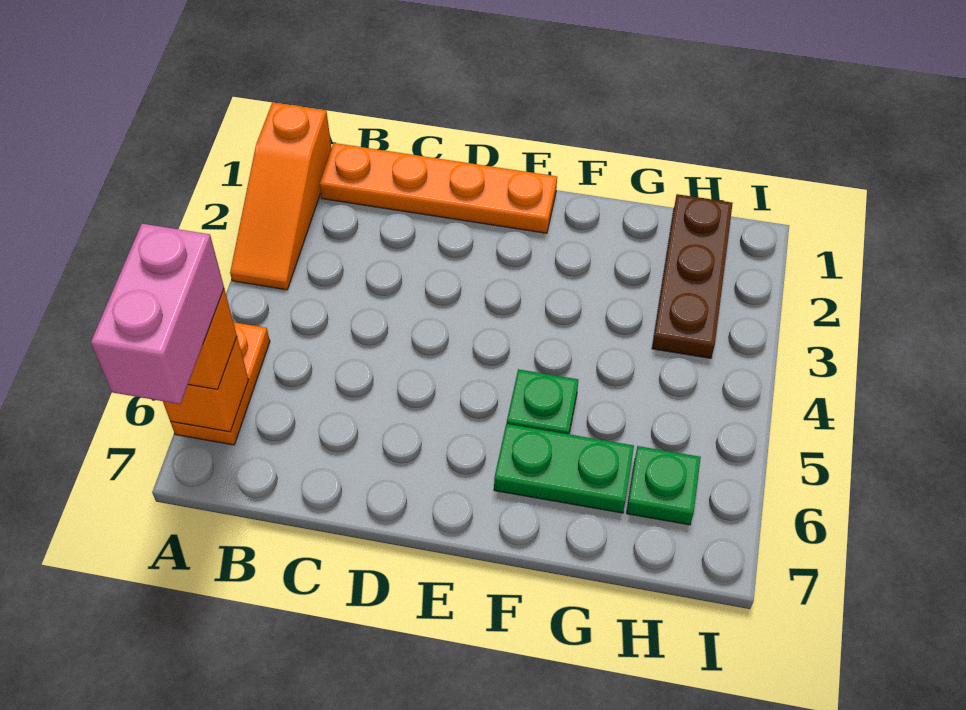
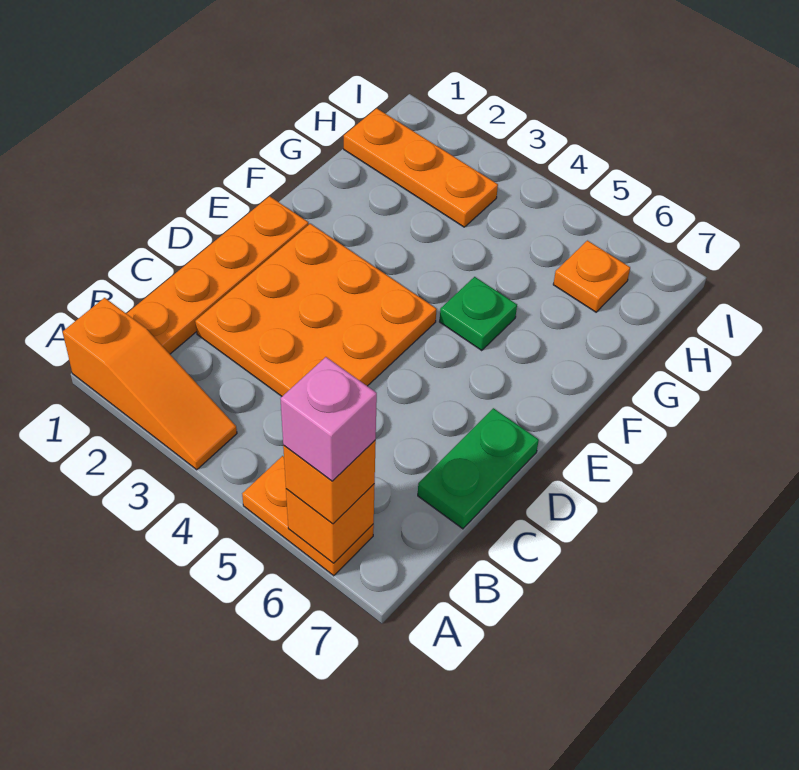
pink brick A6:A7 level 4 -> pink brick A6 level 4
none -> orange plate C2:E4 level 1
green plate F6:G6 level 1 -> green plate C7:D7 level 1
brown plate H1:H3 level 1 -> orange plate H1:H3 level 1
green plate H6 level 1 -> orange plate H6 level 1

